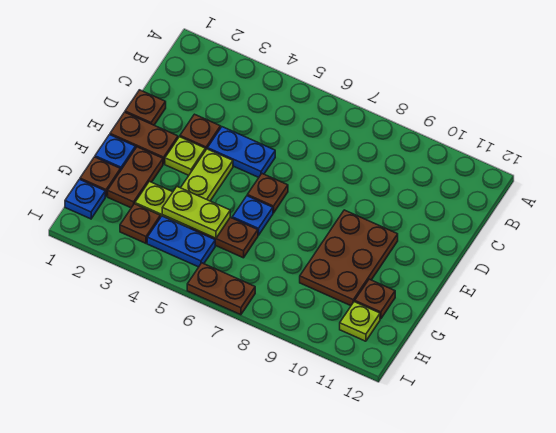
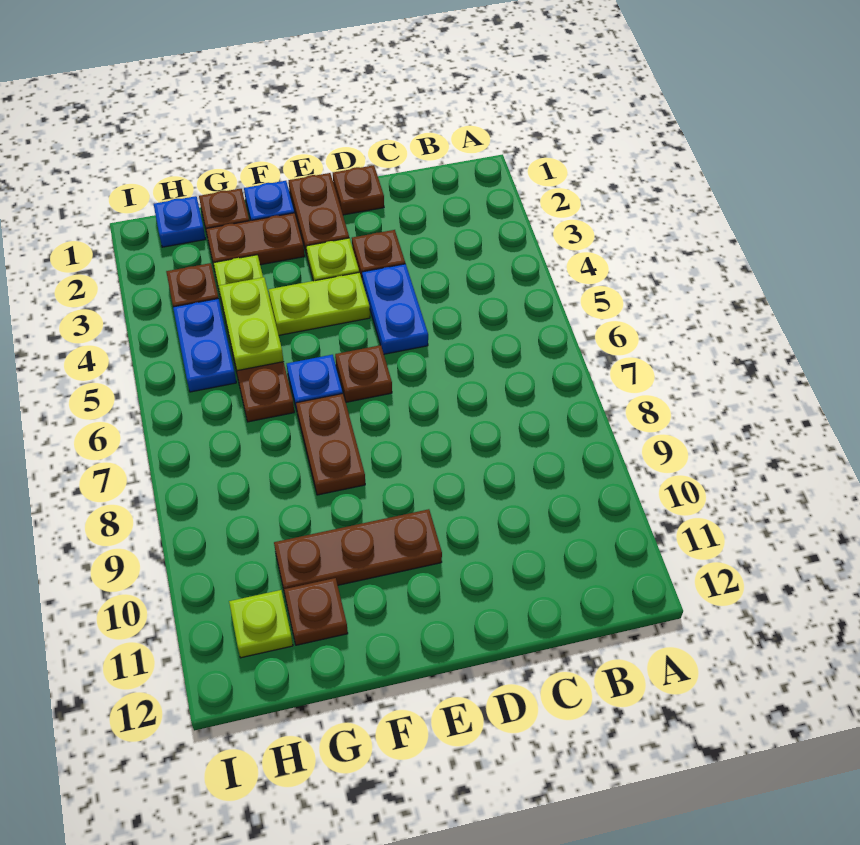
brown plate E9:G10 level 1 -> brown plate E10:G10 level 1
brown plate I6:I7 level 1 -> brown plate F7:F8 level 1

